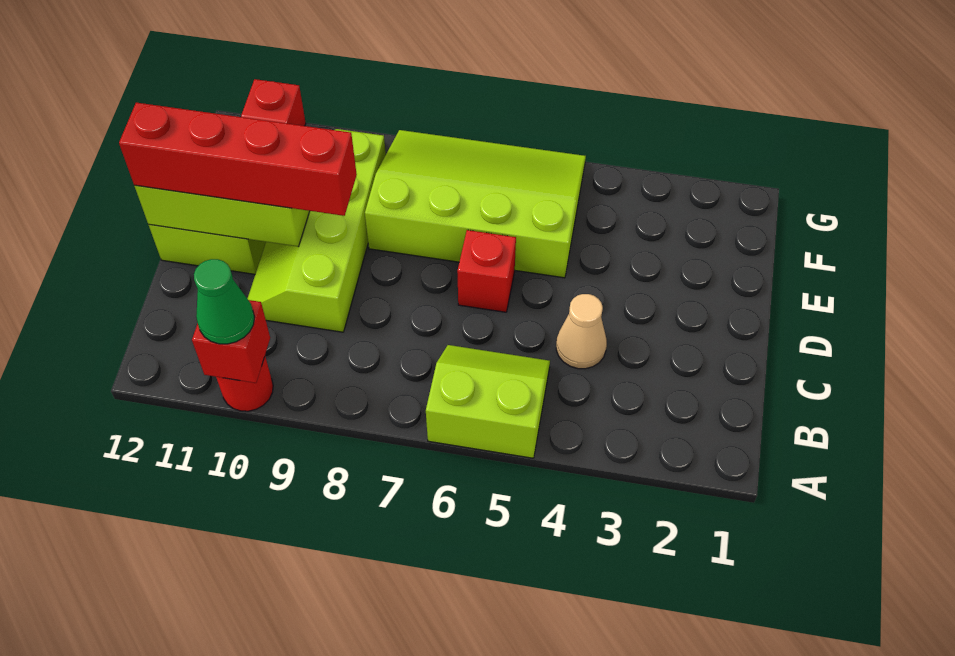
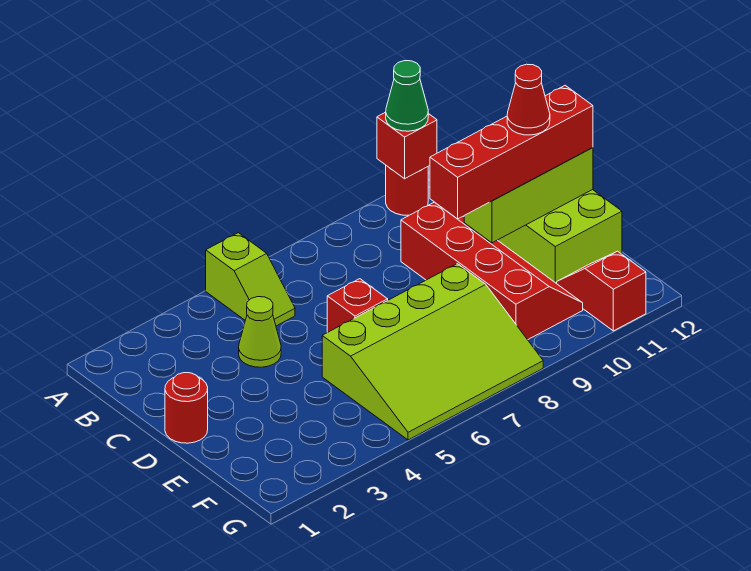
lime slope A5:B6 level 1 top A -> lime slope A5:B5 level 1 top A
tan cone C4 level 1 -> lime cone C4 level 1
lime slope C9:F10 level 1 top 9 -> red slope C9:F10 level 1 top 9
none -> red round brick D1 level 1
none -> red cone D11 level 4

